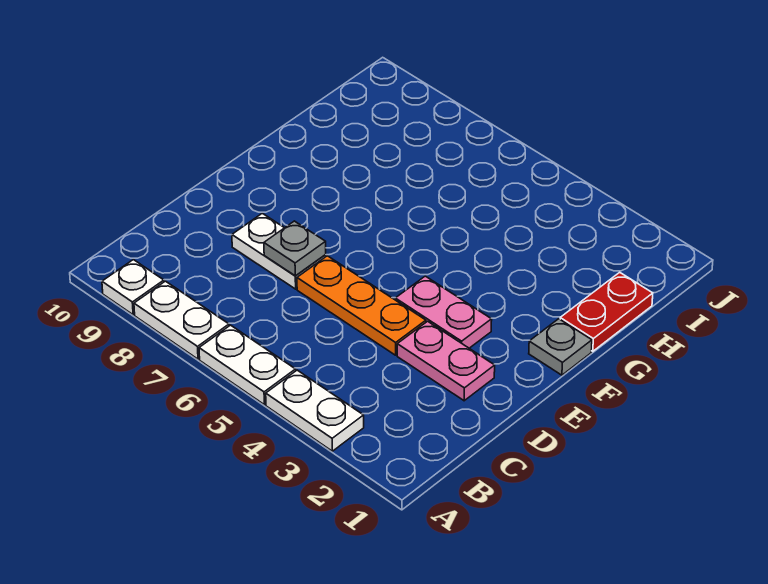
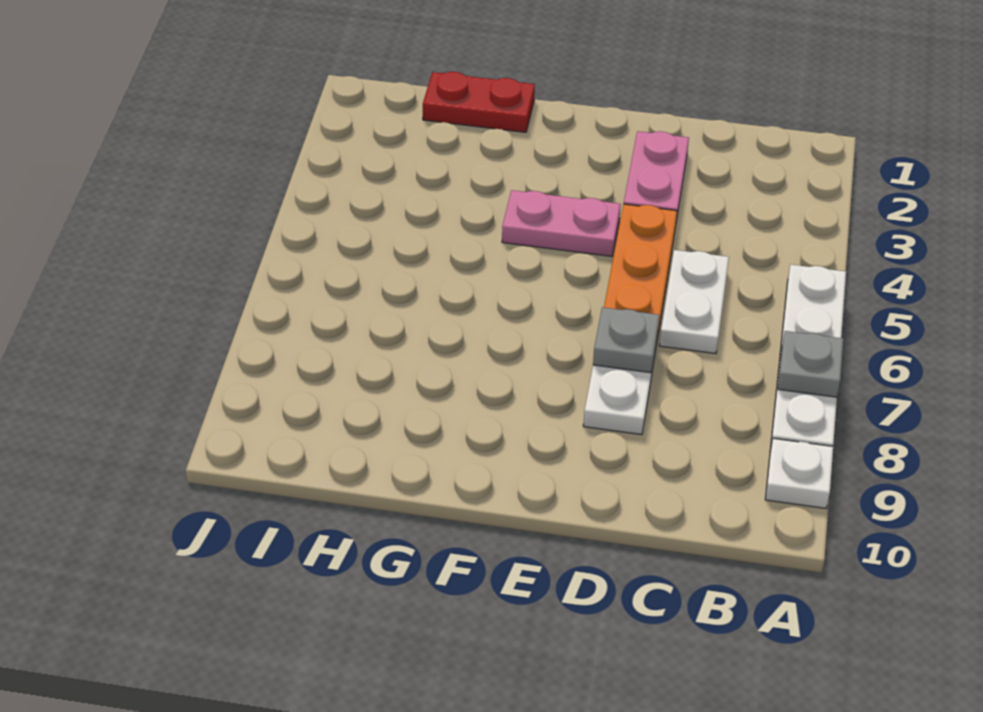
white plate A3:A4 level 1 -> white plate C5:C6 level 1
pink plate E3:E4 level 1 -> pink plate E4:F4 level 1
grey plate F1 level 1 -> grey plate A7 level 2

